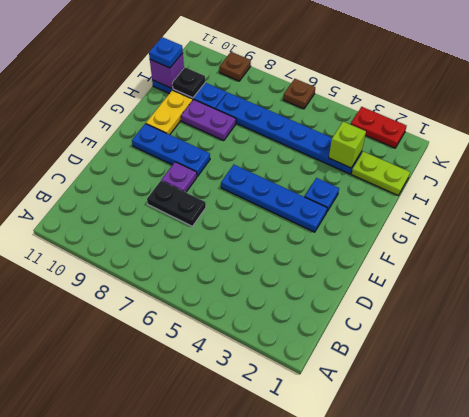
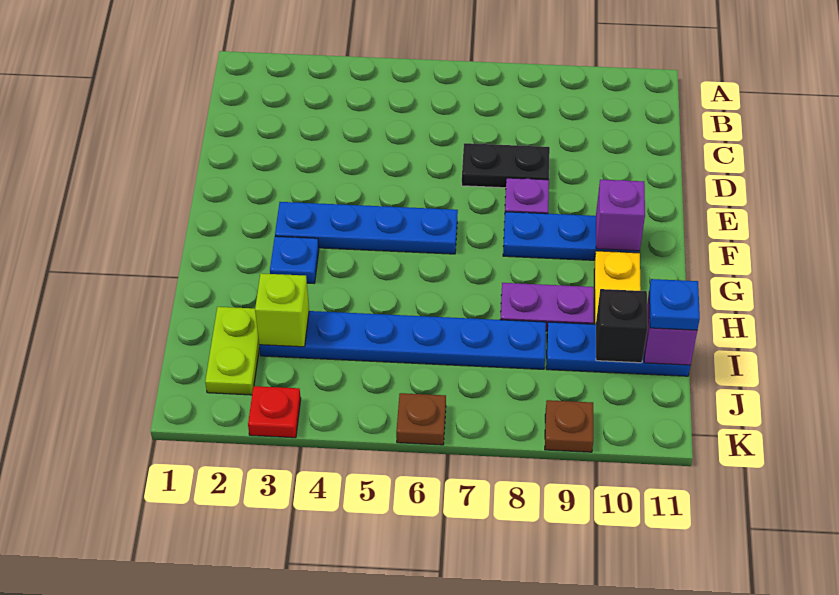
none -> purple brick F10 level 2
lime plate I1:I2 level 1 -> lime plate I2:J2 level 1
black plate I10 level 2 -> black brick I10 level 2
red plate K2:K3 level 1 -> red plate K3 level 1

